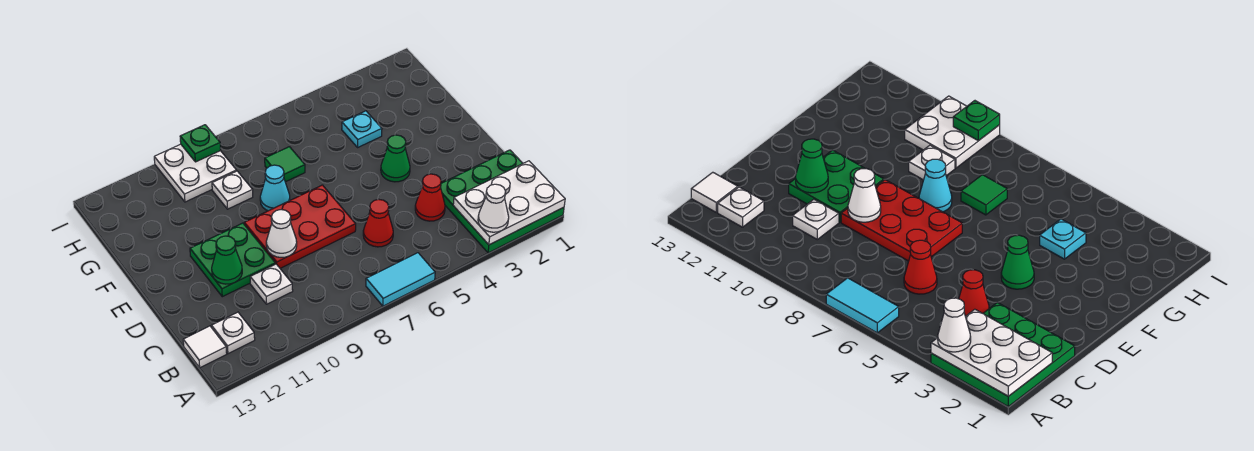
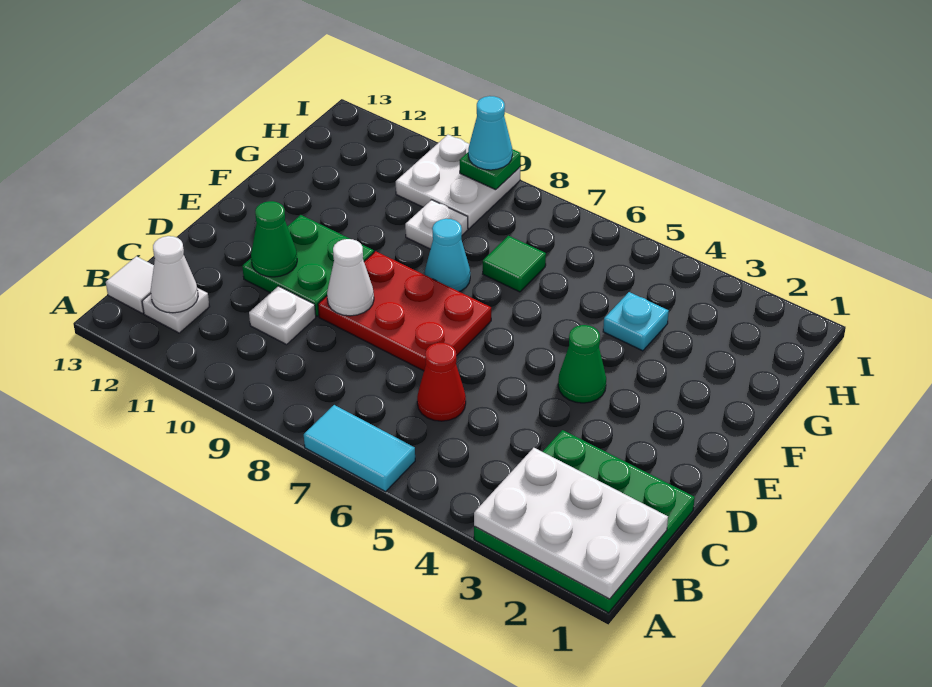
white cone A3 level 3 -> white cone B12 level 2
red cone C4 level 1 -> none
none -> cyan cone I9 level 3

